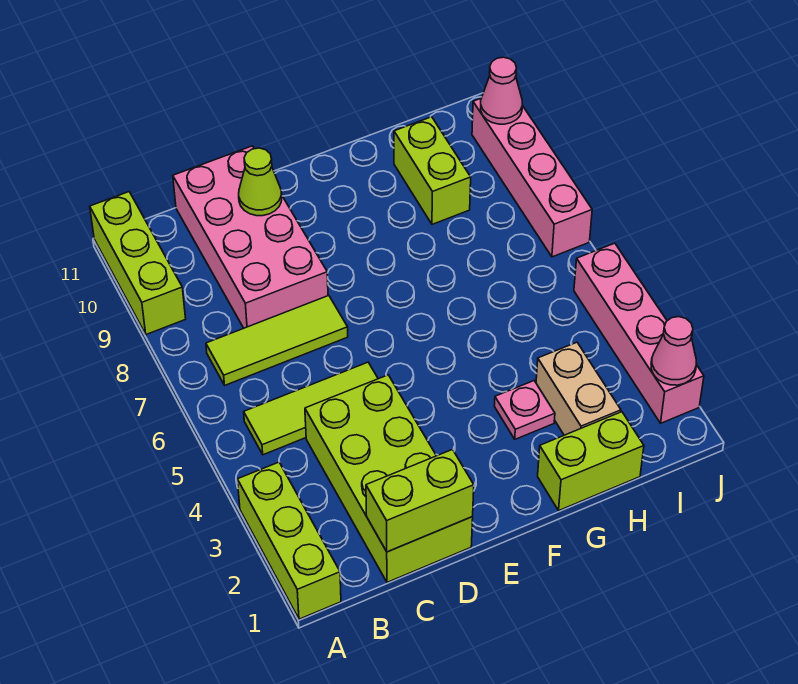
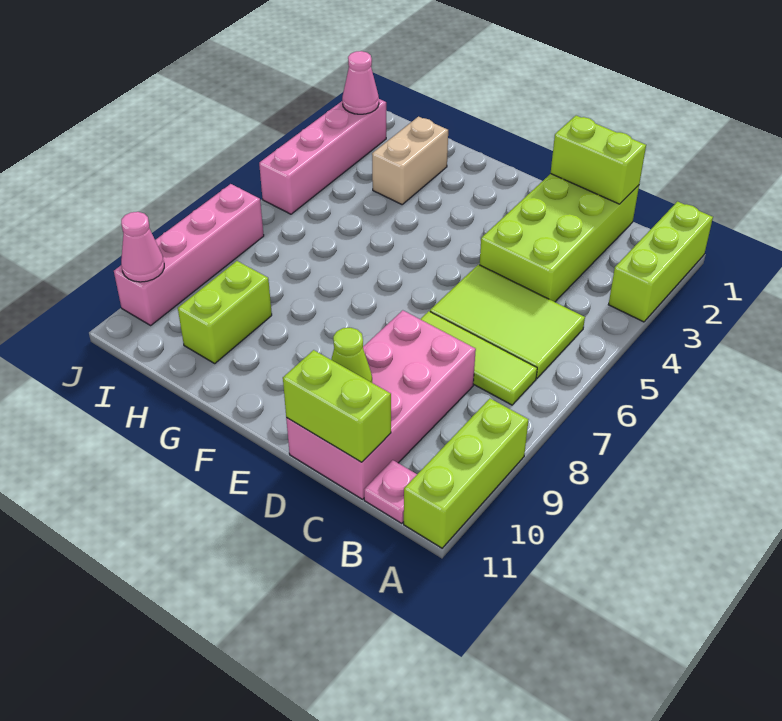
lime tile B5:D5 level 1 -> lime tile B5:D6 level 1
lime brick G1:H1 level 1 -> lime brick C11:D11 level 2
pink plate G3 level 1 -> pink plate B11 level 1

